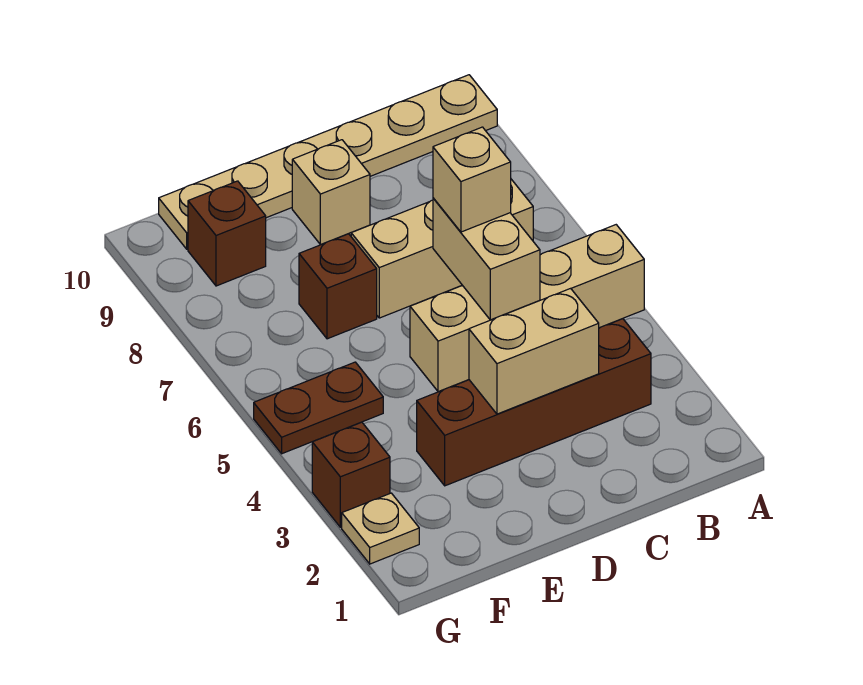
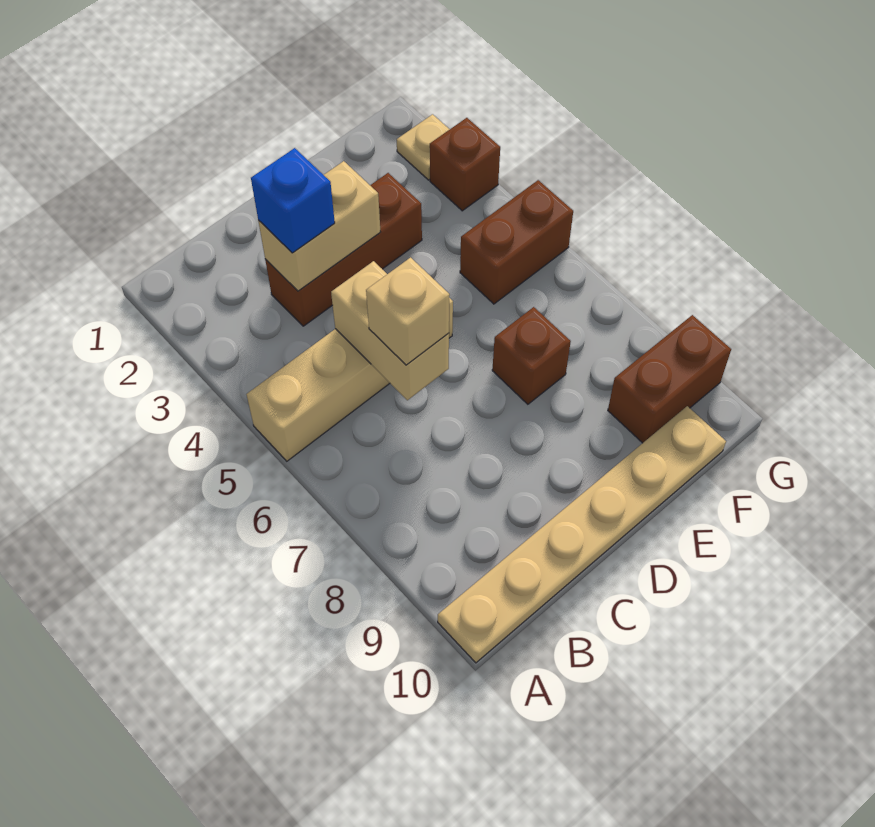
brown brick B3:E3 level 1 -> brown brick C3:E3 level 1
tan brick B7:D7 level 1 -> none
none -> blue brick C3 level 3
tan brick D9 level 1 -> none
brown plate F5:G5 level 1 -> brown brick F5:G5 level 1
brown brick F9 level 1 -> brown brick F9:G9 level 1

